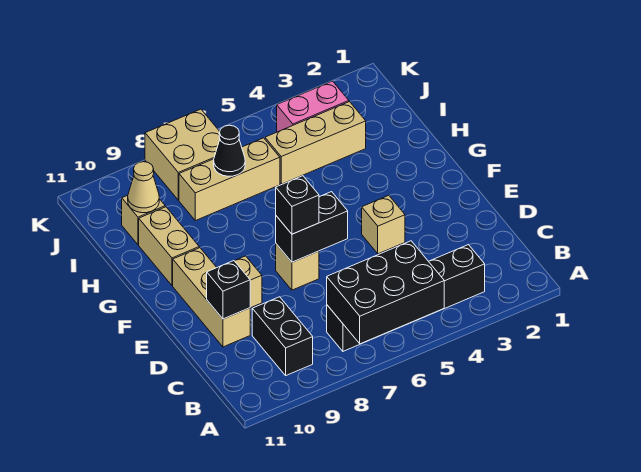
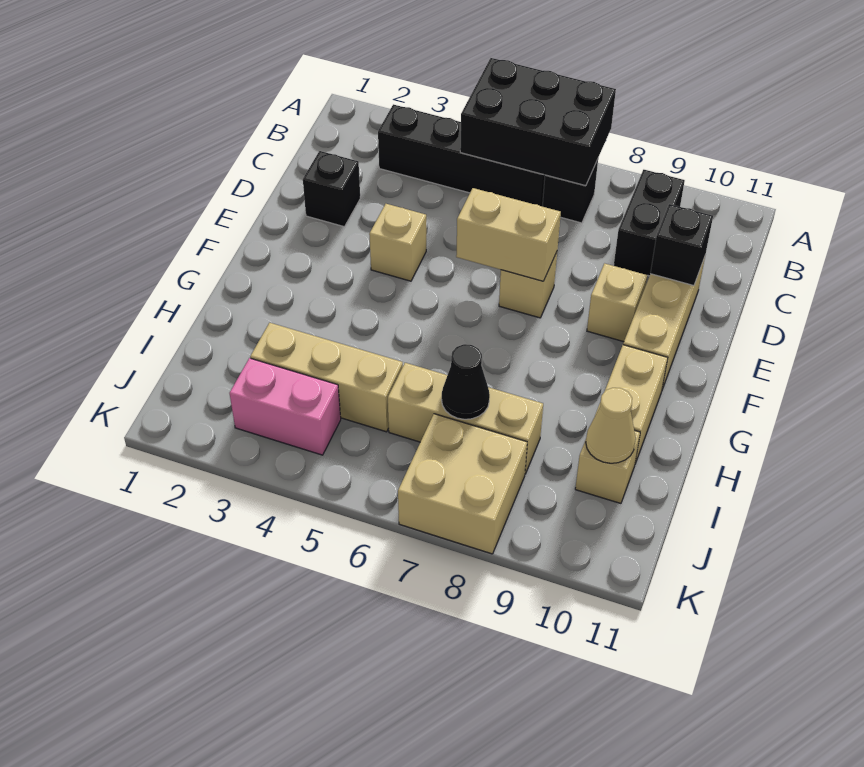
black brick E6:E7 level 2 -> tan brick E6:E7 level 2
black brick E7 level 3 -> black brick D2 level 1

